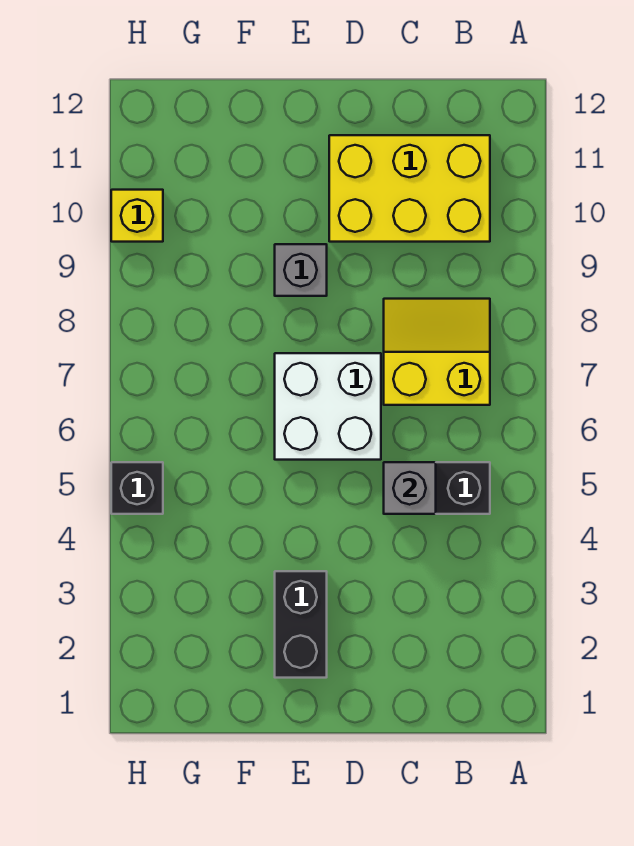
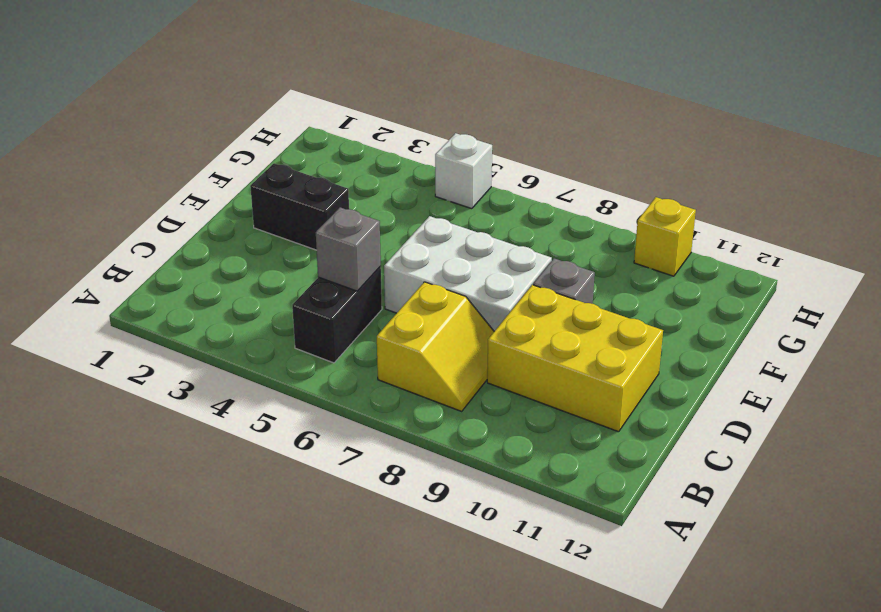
yellow brick B10:D11 level 1 -> yellow brick C9:D11 level 1
white brick D6:E7 level 1 -> white brick D6:E8 level 1
black brick H5 level 1 -> white brick H5 level 1

